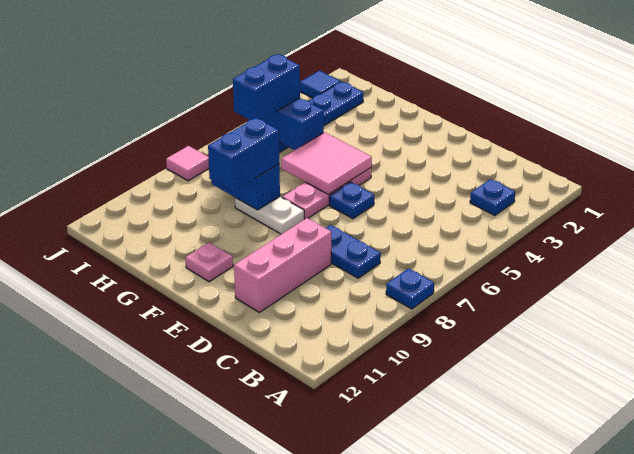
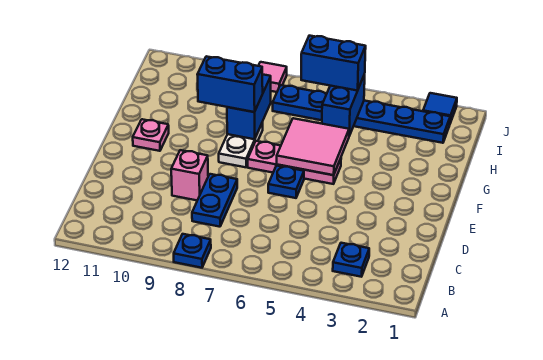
pink brick D9:D11 level 1 -> pink brick D9 level 1

